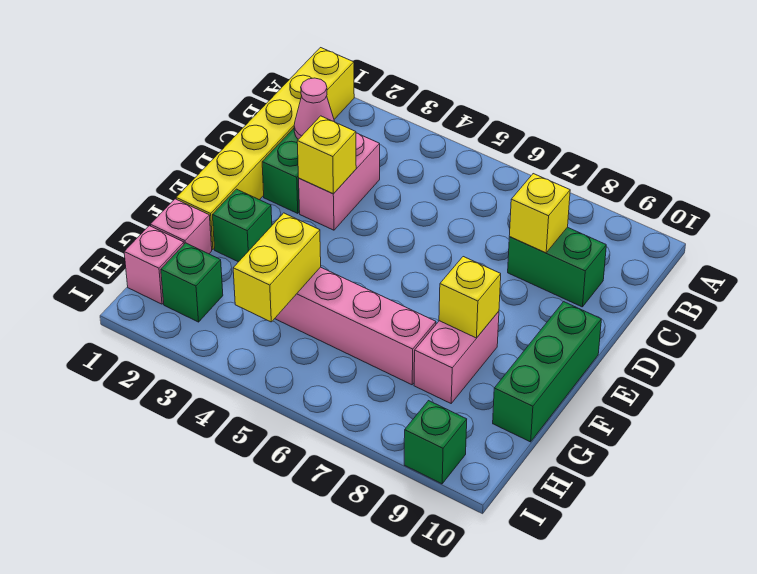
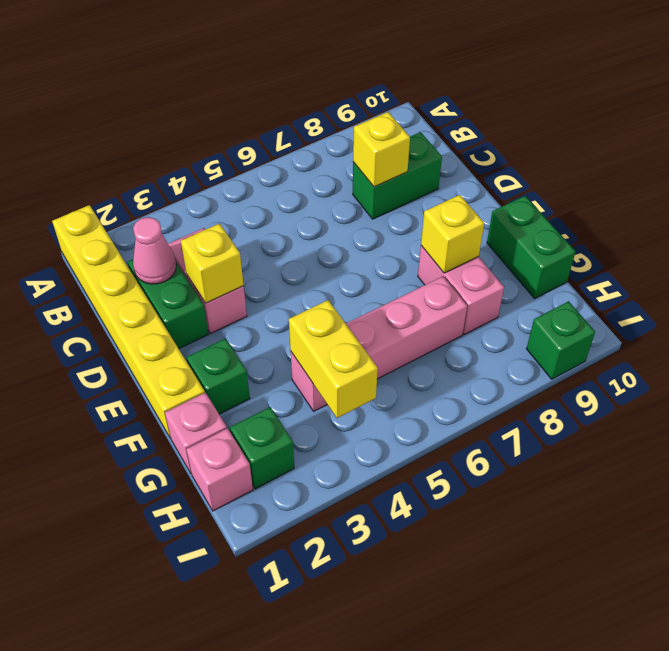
green brick E10:G10 level 1 -> green brick F10:G10 level 1

